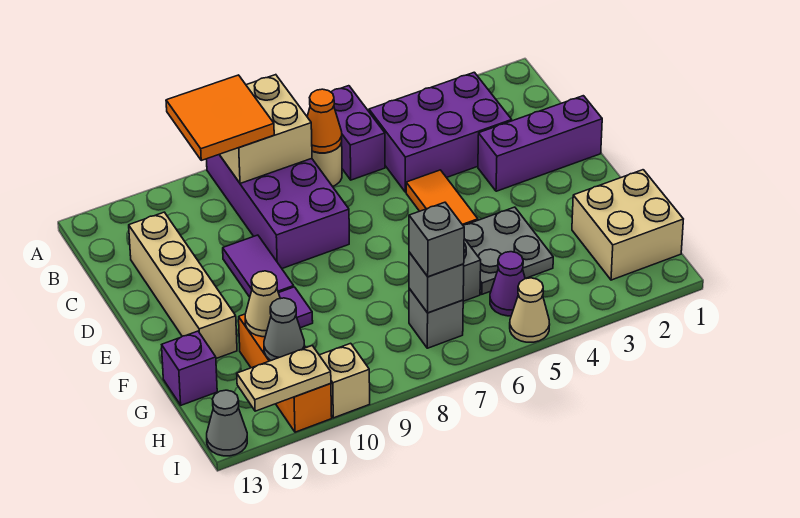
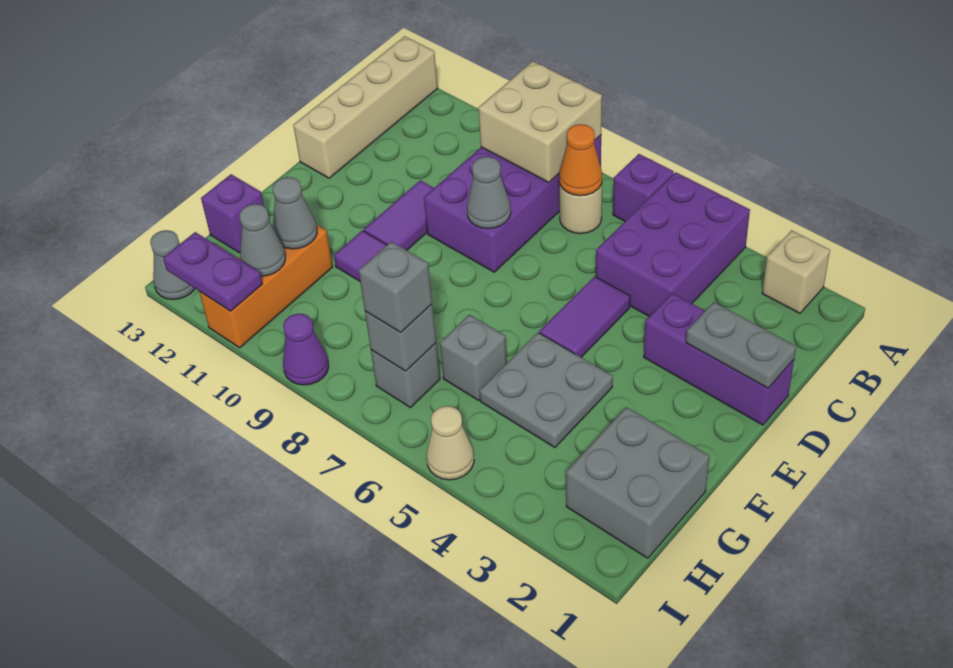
purple brick A6:B6 level 1 -> purple brick A6 level 1
orange tile A9:B10 level 3 -> none
purple brick B3:C5 level 1 -> purple brick A4:C5 level 1
tan brick C12:F12 level 1 -> tan brick A13:D13 level 1
none -> grey plate D1:D2 level 2
orange tile D5:E5 level 1 -> purple tile D5:E5 level 1
none -> grey cone D8 level 2
tan brick G1:H2 level 1 -> grey brick G1:H2 level 1
tan cone G11 level 2 -> grey cone G11 level 2
purple cone H5 level 1 -> purple cone I9 level 1
tan brick I10 level 1 -> tan brick A2 level 1
tan plate I11:I12 level 2 -> purple plate I11:I12 level 2

